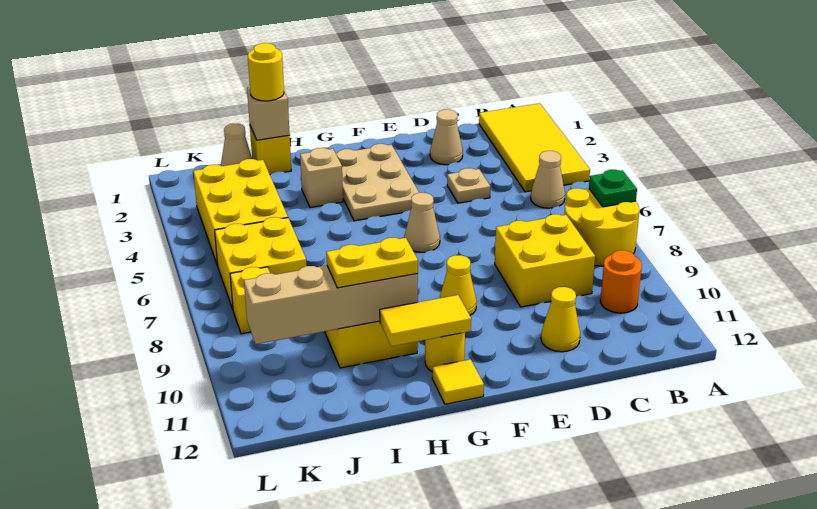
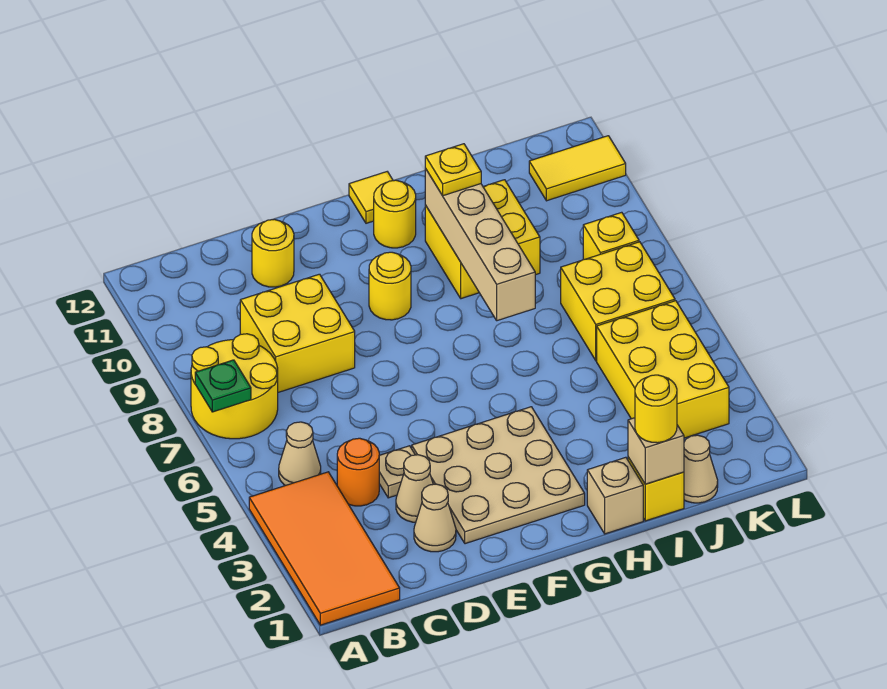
yellow tile A1:B4 level 1 -> orange tile A1:B4 level 1
orange round brick B10 level 1 -> orange round brick C4 level 1
yellow cone D11 level 1 -> yellow round brick D11 level 1
tan plate F2:G4 level 1 -> tan plate E2:G4 level 1
tan cone F6 level 1 -> tan cone D3 level 1
yellow cone F9 level 1 -> yellow round brick F9 level 1
yellow tile G11:H11 level 2 -> yellow tile K11:L11 level 1
tan brick H3 level 1 -> tan brick H1 level 1
tan brick H10:K10 level 2 -> tan brick H7:H10 level 2
yellow plate H10:I10 level 3 -> yellow plate H10 level 3

